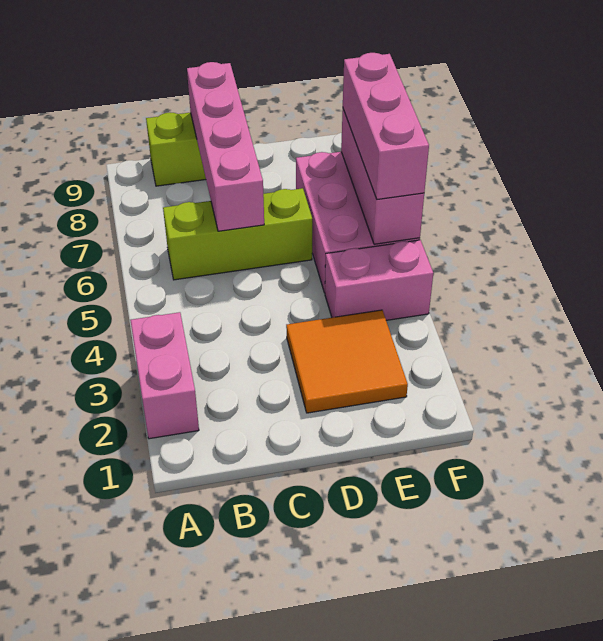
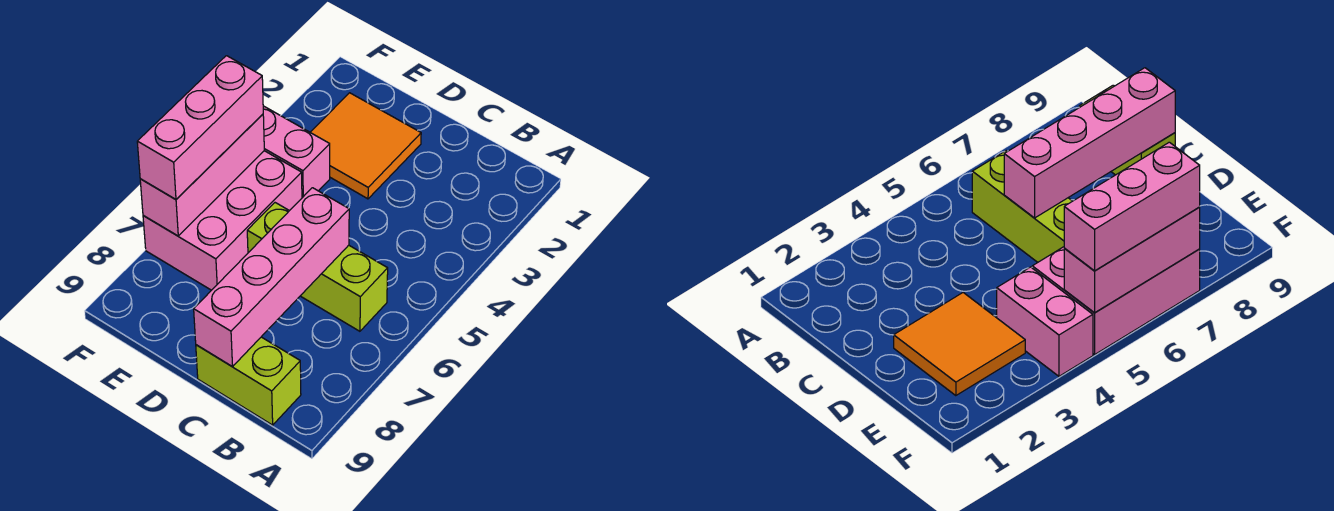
pink brick A2:A3 level 1 -> none

